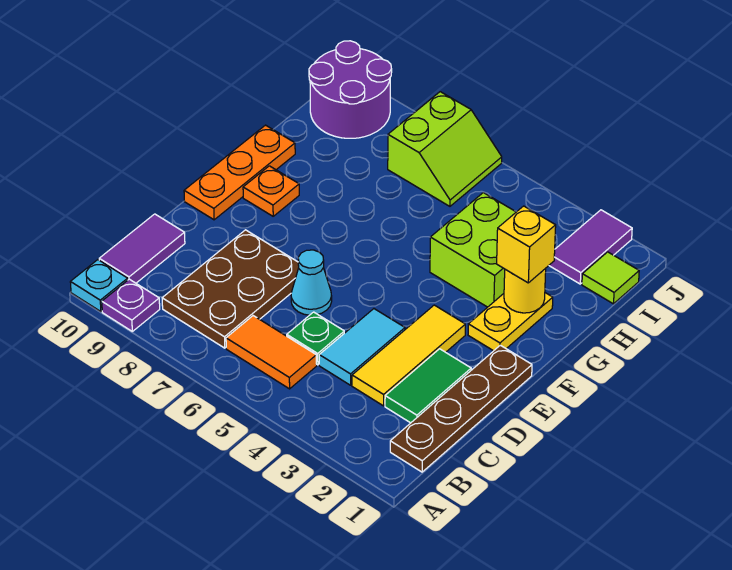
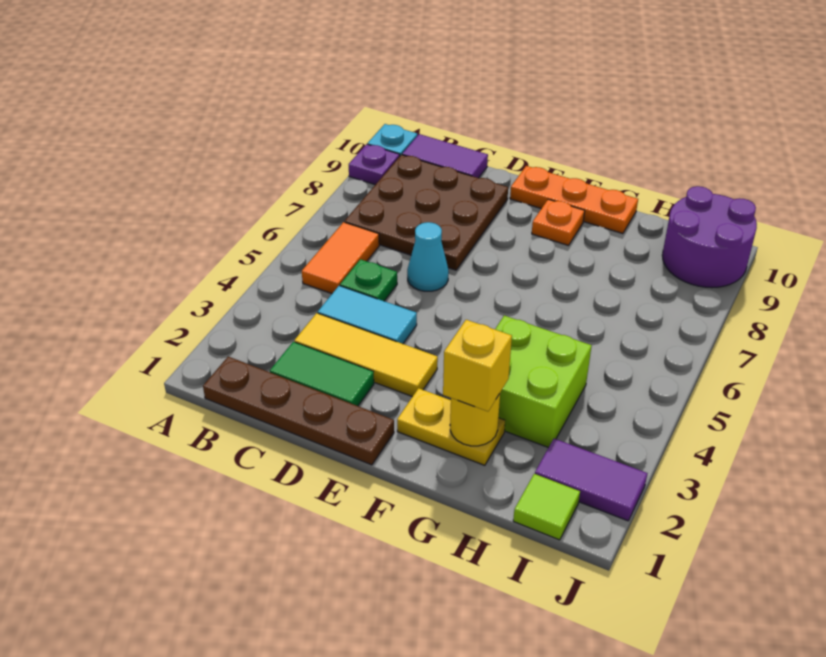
brown plate B7:D8 level 1 -> brown plate B7:D9 level 1
lime slope I6:J7 level 1 top 7 -> none

